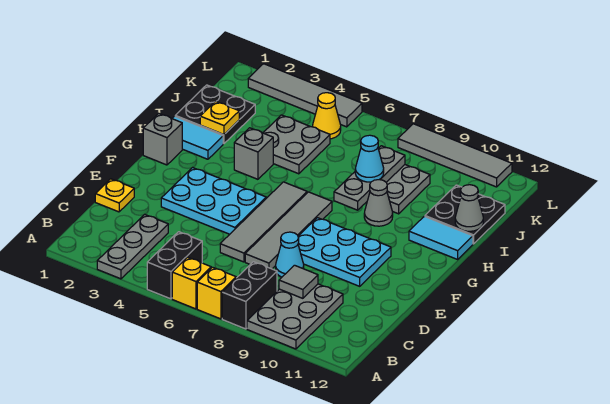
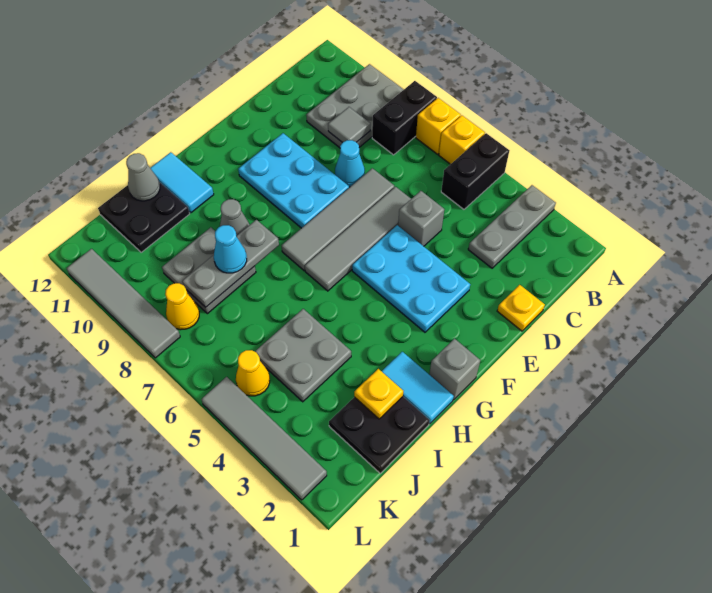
grey brick H4 level 1 -> grey brick D5 level 1
none -> yellow cone K8 level 1

